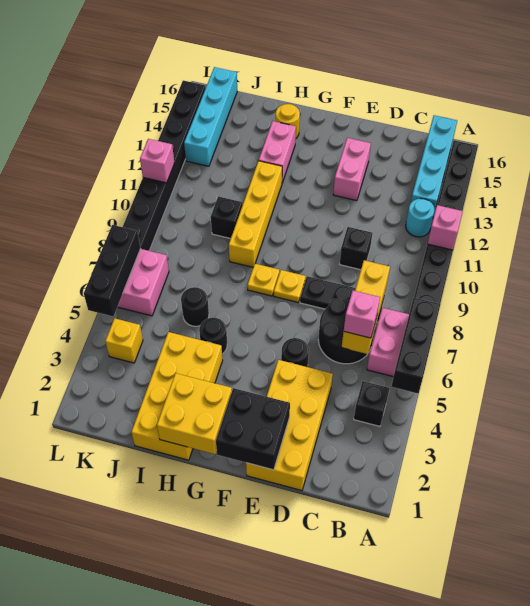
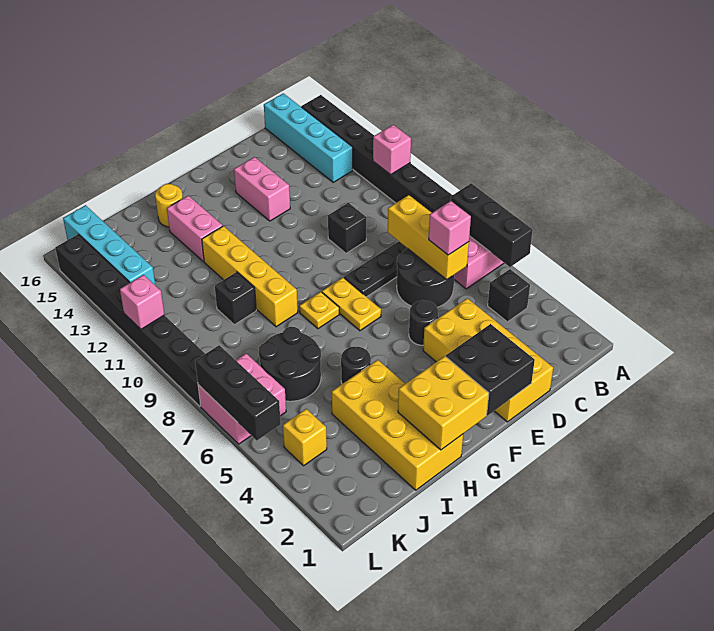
cyan round brick B12 level 1 -> none
yellow plate F8 level 1 -> yellow plate F7:F8 level 1
black round brick I6 level 1 -> black round brick I6:J7 level 1

